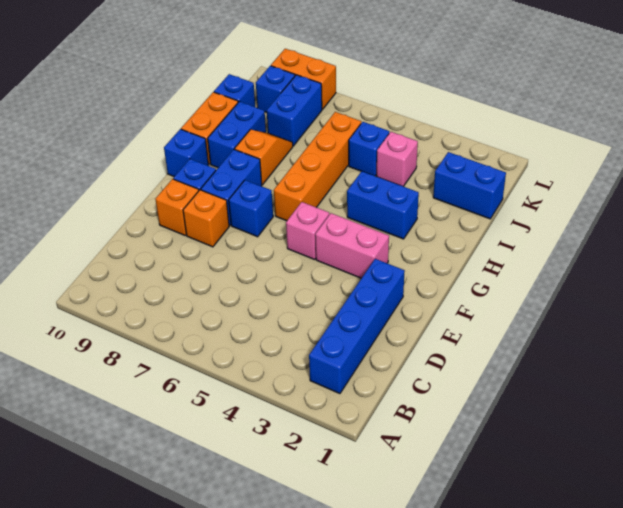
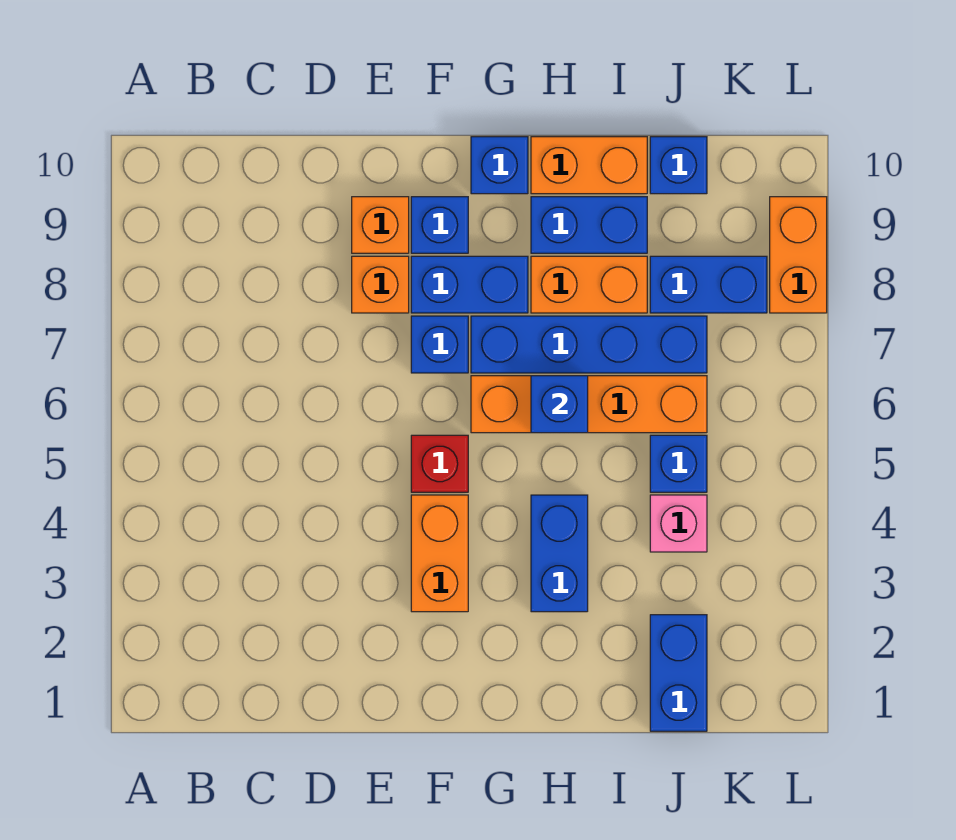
blue brick B2:E2 level 1 -> blue brick G7:J7 level 1
pink brick F3:F4 level 1 -> orange brick F3:F4 level 1
pink brick F5 level 1 -> red brick F5 level 1
orange slope H8:I8 level 1 top H -> orange brick H8:I8 level 1
blue brick K9 level 1 -> blue brick H6 level 2

